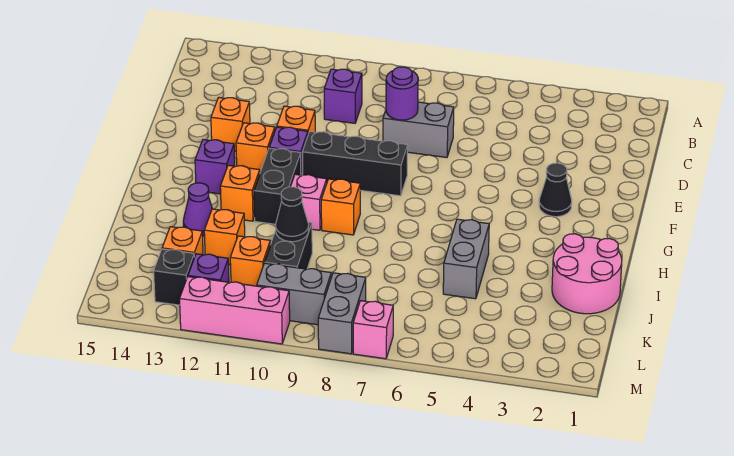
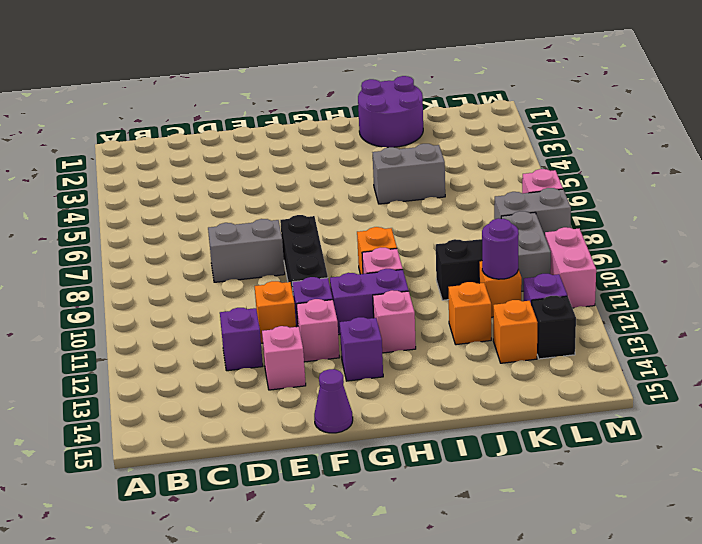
purple brick C10 level 1 -> purple brick D12 level 1
grey brick D7:D8 level 1 -> grey brick D8:E8 level 1
purple round brick D8 level 2 -> purple round brick K11 level 2
orange brick E13 level 1 -> pink brick E13 level 1
black cone F3 level 1 -> none
orange brick F12 level 1 -> pink brick F12 level 1
black brick G11:H11 level 1 -> purple brick G11:H11 level 1
orange brick H12 level 1 -> pink brick H12 level 1
pink round brick I1:J2 level 1 -> purple round brick I1:J2 level 1
purple cone I13 level 1 -> purple cone F15 level 1
black cone J10 level 2 -> none
pink brick M10:M12 level 1 -> pink brick M10:M11 level 1

